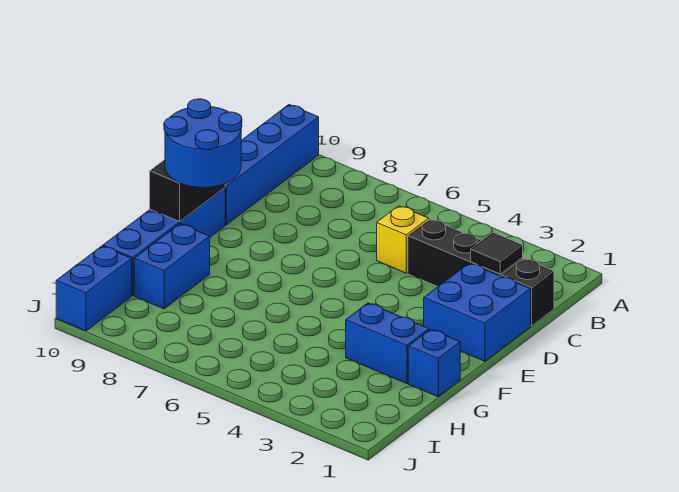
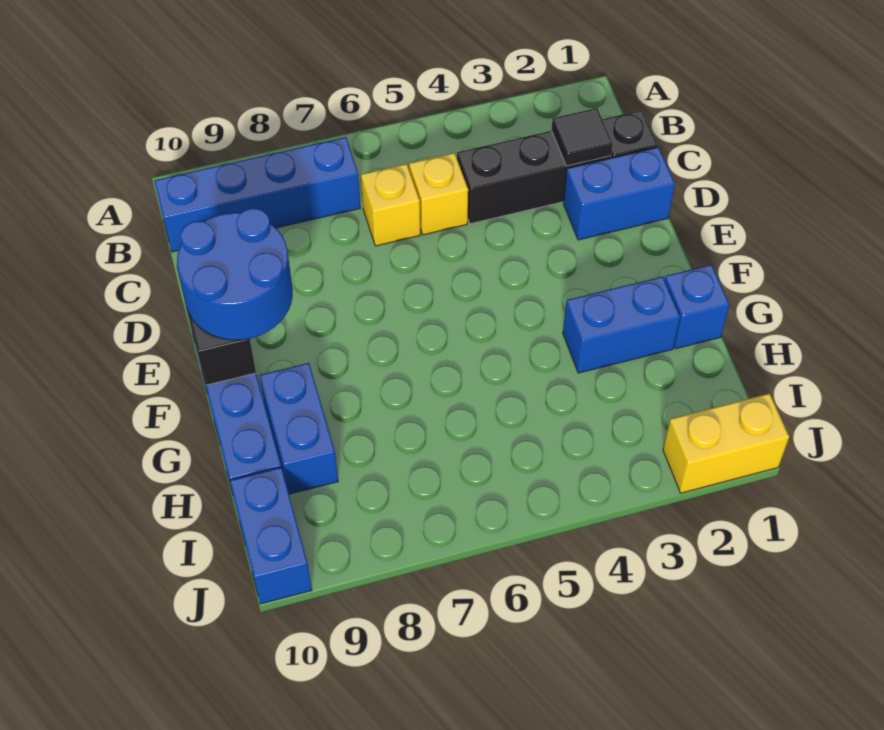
blue brick A10:D10 level 1 -> blue brick B7:B10 level 1
none -> yellow brick C6 level 1
blue brick D1:E2 level 1 -> blue brick D1:D2 level 1
none -> yellow brick J1:J2 level 1

